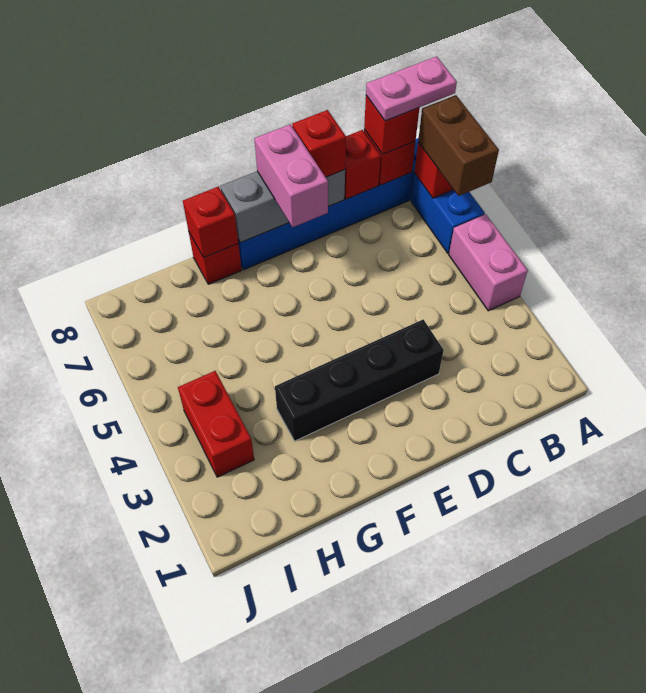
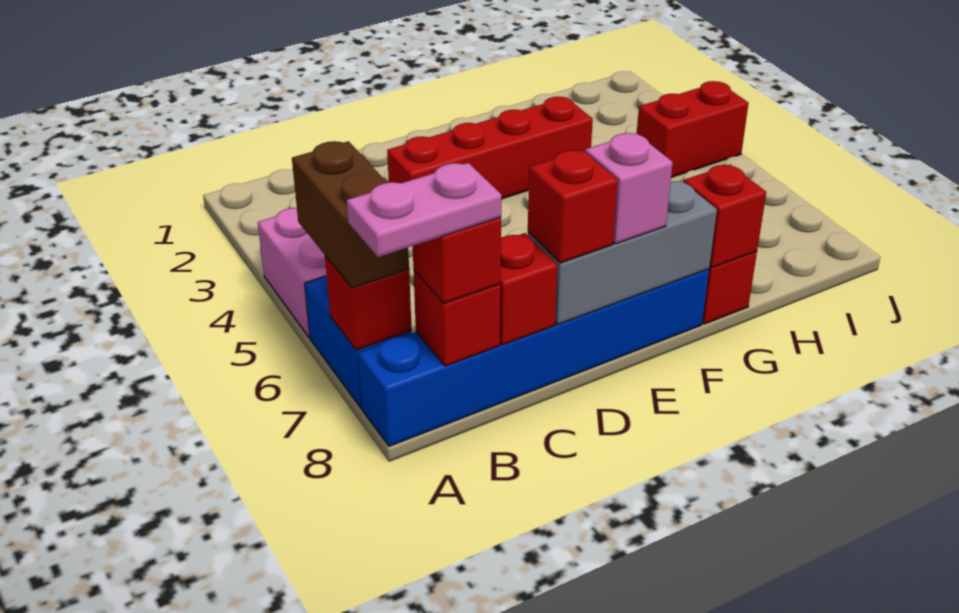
black brick D3:G3 level 1 -> red brick D3:G3 level 1
pink brick E7:E8 level 3 -> pink brick E8 level 3
red brick I3:I4 level 1 -> red brick I4:J4 level 1

